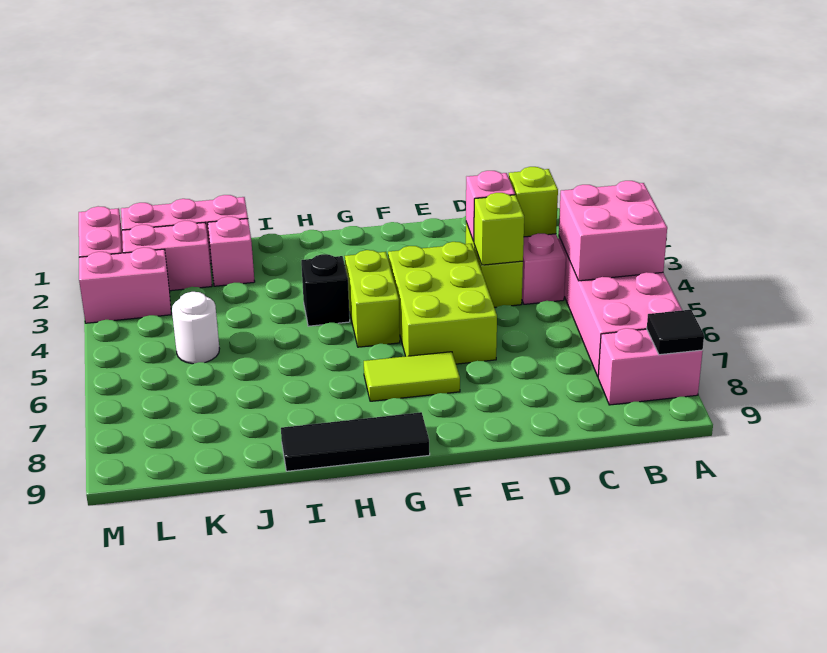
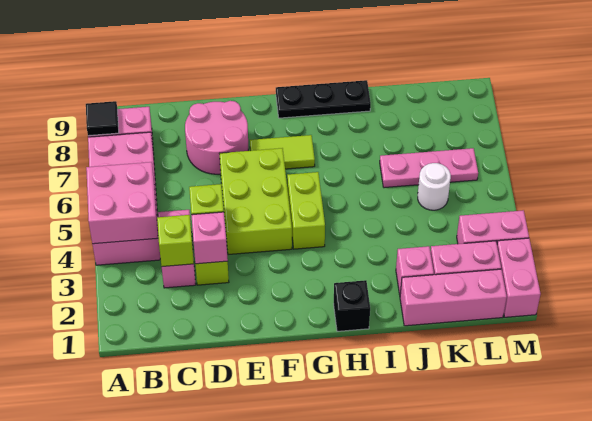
none -> pink round brick D7:E8 level 1
black tile G9:I9 level 1 -> black plate G9:I9 level 1
black brick H4 level 1 -> black brick H1 level 1
none -> pink plate J6:L6 level 1

